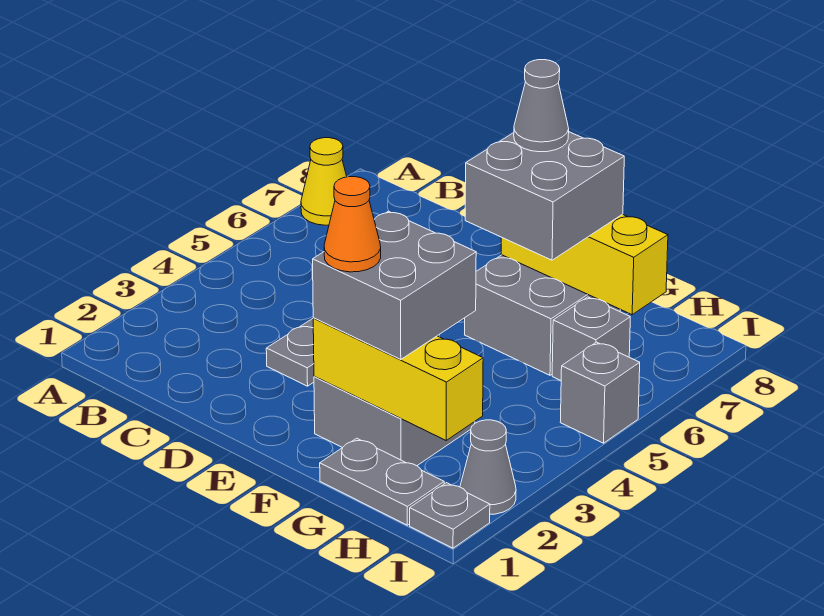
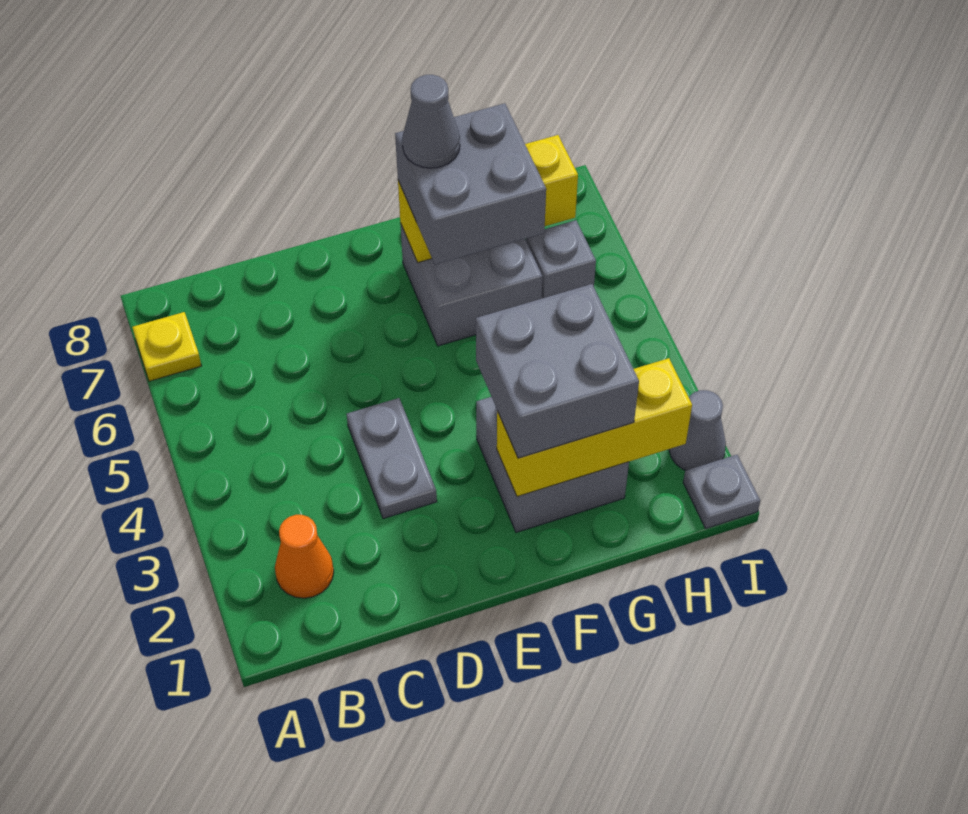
yellow cone A7 level 1 -> yellow plate A7 level 1
orange cone F2 level 4 -> orange cone B2 level 1
grey plate G1:H1 level 1 -> none
grey brick I5 level 1 -> none

